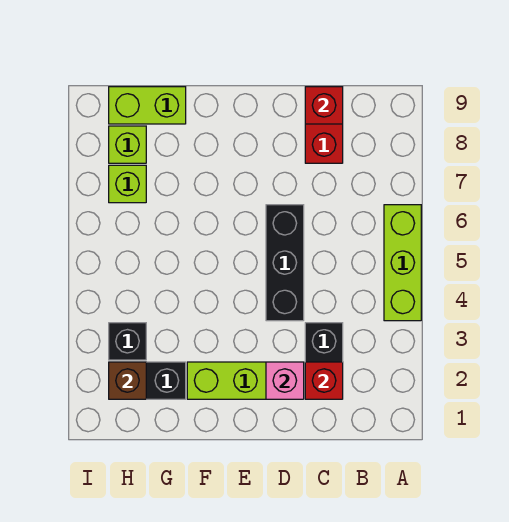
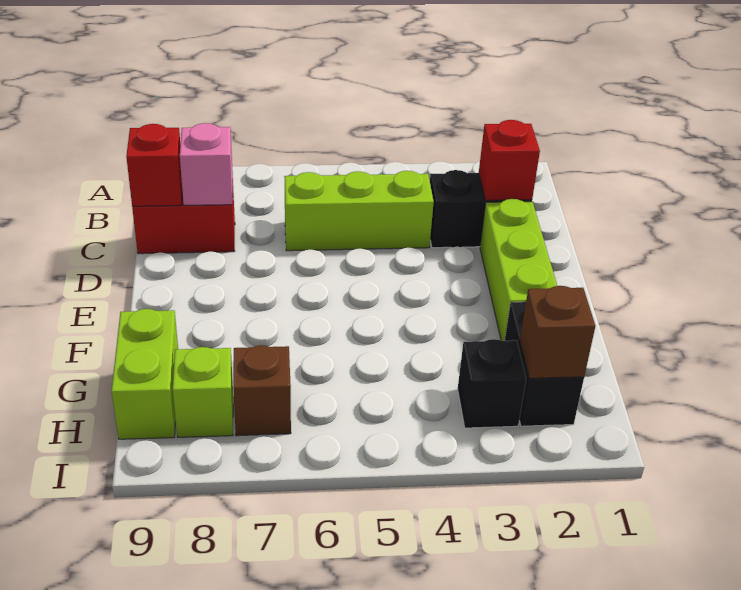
lime brick A4:A6 level 1 -> lime brick C4:C6 level 1
pink brick D2 level 2 -> pink brick C8 level 2
black brick D4:D6 level 1 -> none
lime brick H7 level 1 -> brown brick H7 level 1

